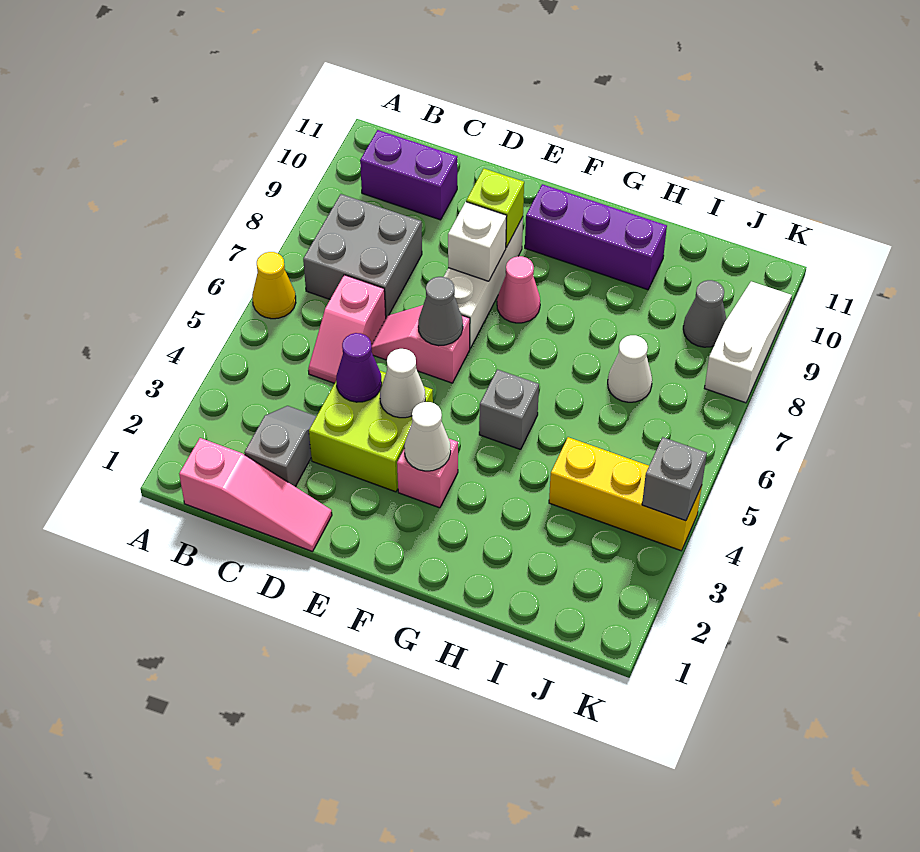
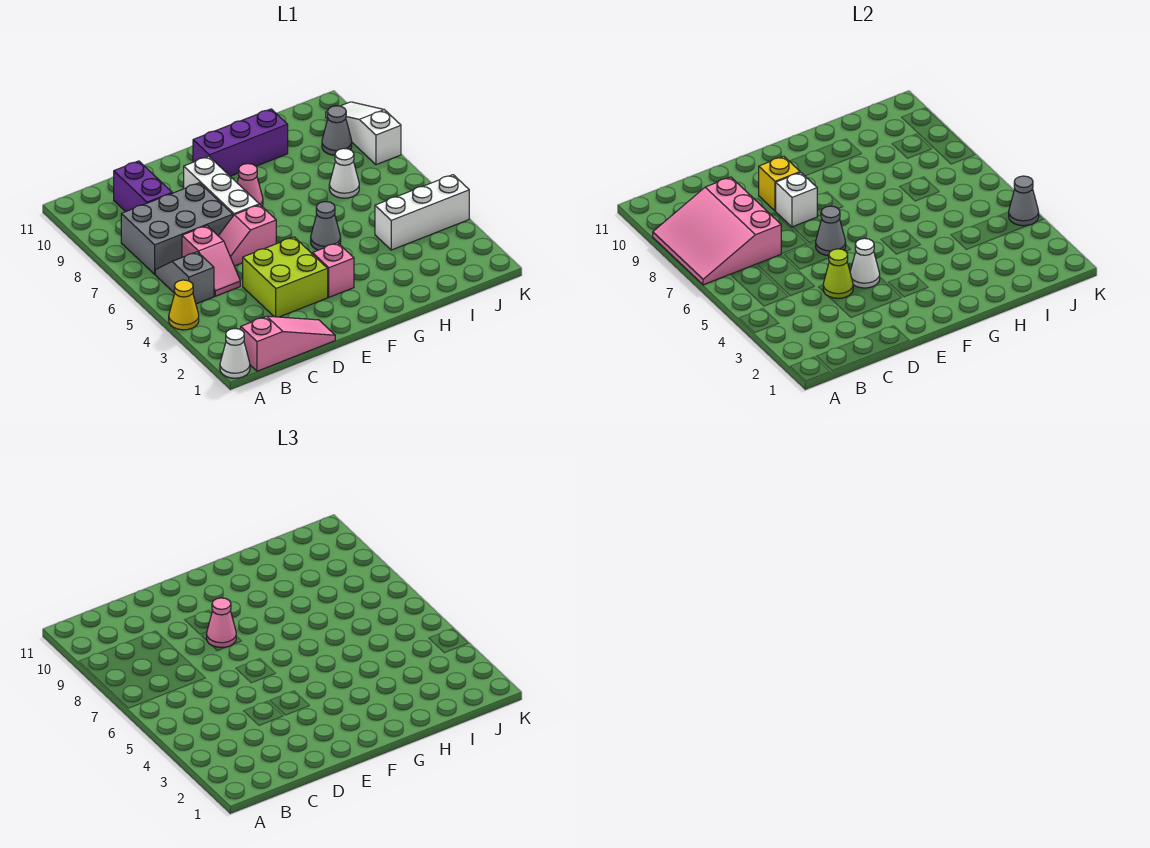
yellow cone A6 level 1 -> yellow cone A4 level 1
none -> pink slope A7:C9 level 2 top C
grey brick B7:C8 level 1 -> grey brick B7:D8 level 1
purple brick B10:C10 level 1 -> purple brick C9:C10 level 1
grey slope C2:C3 level 1 top 2 -> grey slope B5:B6 level 1 top 5
purple cone D4 level 2 -> lime cone D4 level 2
none -> pink cone E8 level 3
lime brick E9 level 2 -> yellow brick E9 level 2
white cone F3 level 2 -> white cone A1 level 1
grey brick G5 level 1 -> grey cone G5 level 1
yellow brick I4:K4 level 1 -> white brick I4:K4 level 1
grey brick K4 level 2 -> grey cone K4 level 2

